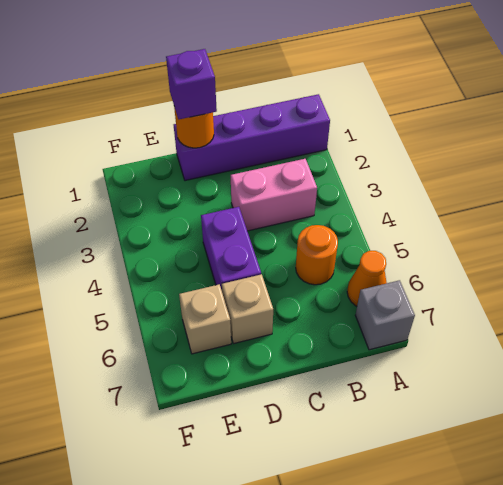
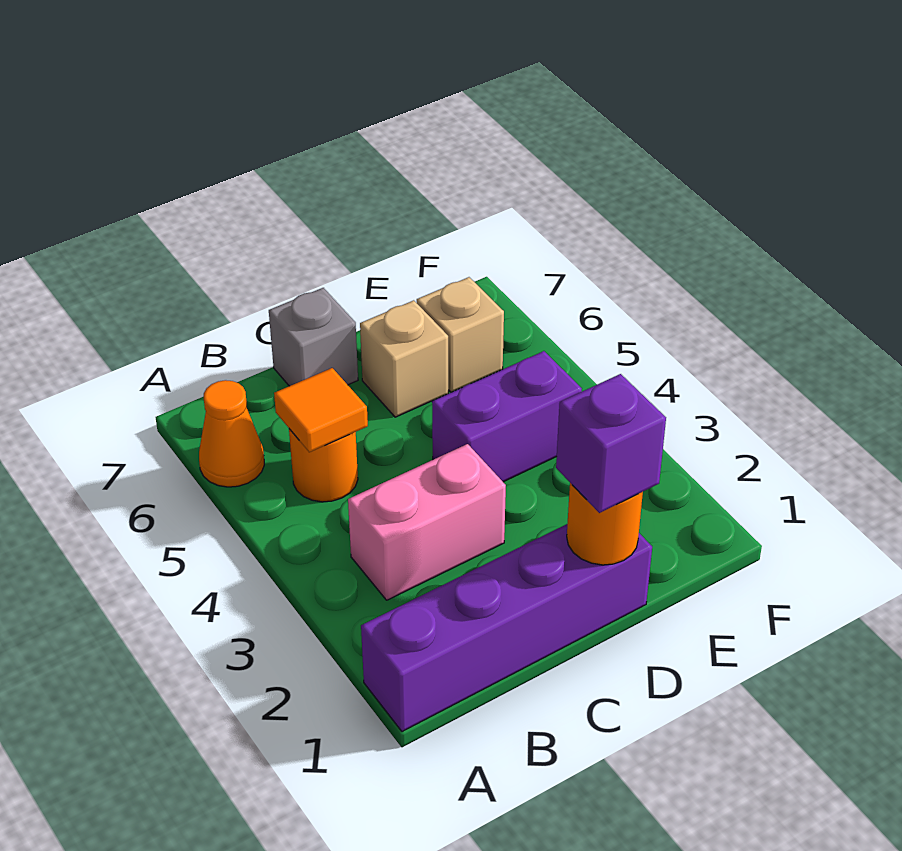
grey brick A7 level 1 -> grey brick C7 level 1
none -> orange tile B5 level 2
purple brick D4:D5 level 1 -> purple brick D4:E4 level 1

